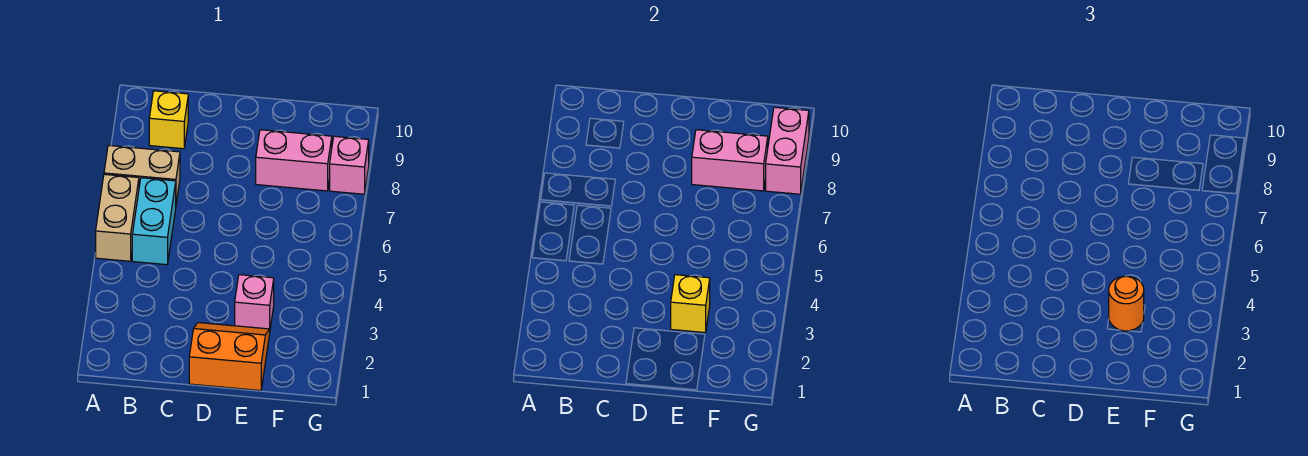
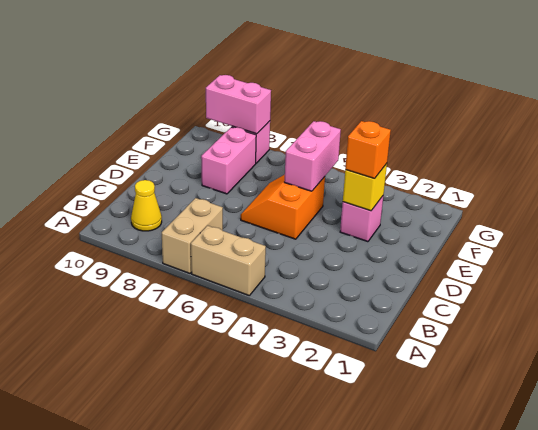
cyan brick B5:B6 level 1 -> none
yellow brick B9 level 1 -> yellow cone B9 level 1
orange slope D1:E2 level 1 top 1 -> orange slope D5:E6 level 1 top 5
orange round brick E3 level 3 -> orange brick E3 level 3
pink brick E8:F8 level 2 -> pink brick E5:F5 level 2

